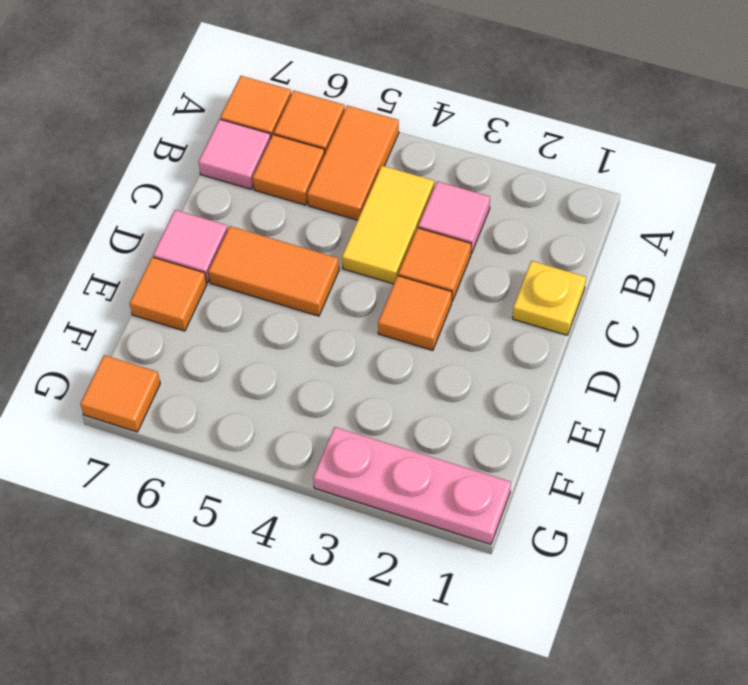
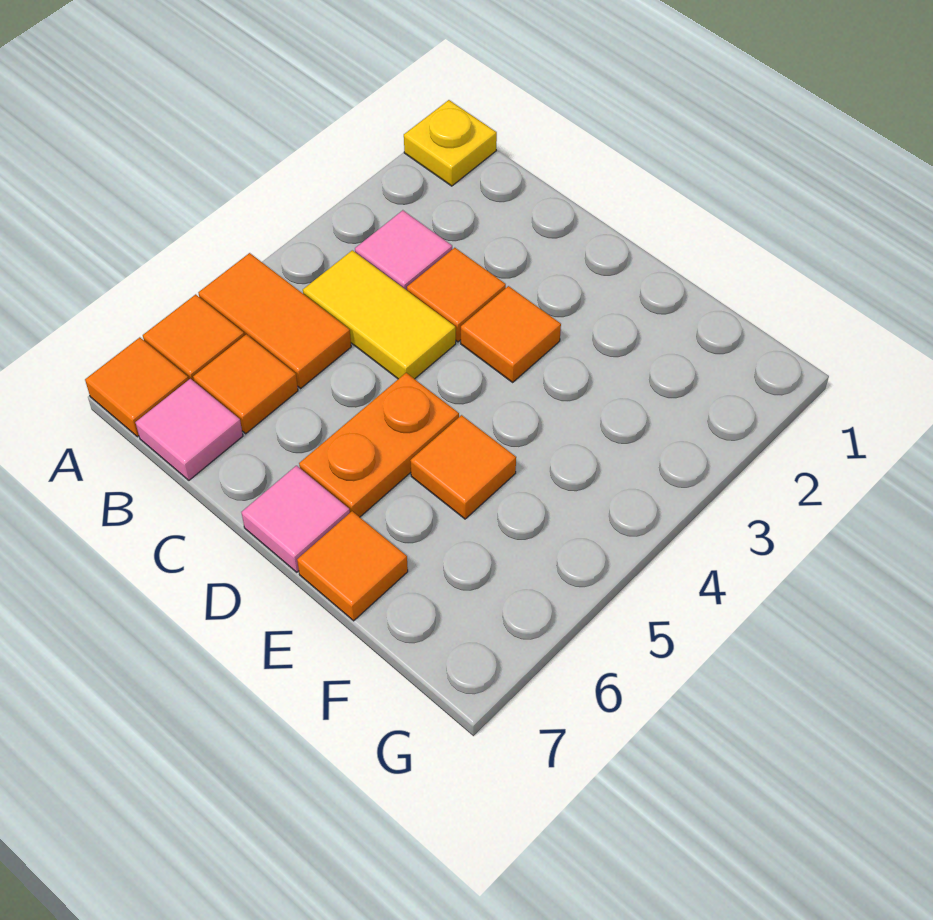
yellow plate C1 level 1 -> yellow plate A1 level 1
orange tile D5:D6 level 1 -> orange plate D5:D6 level 1
pink plate G1:G3 level 1 -> none
orange tile G7 level 1 -> orange tile E5 level 1

